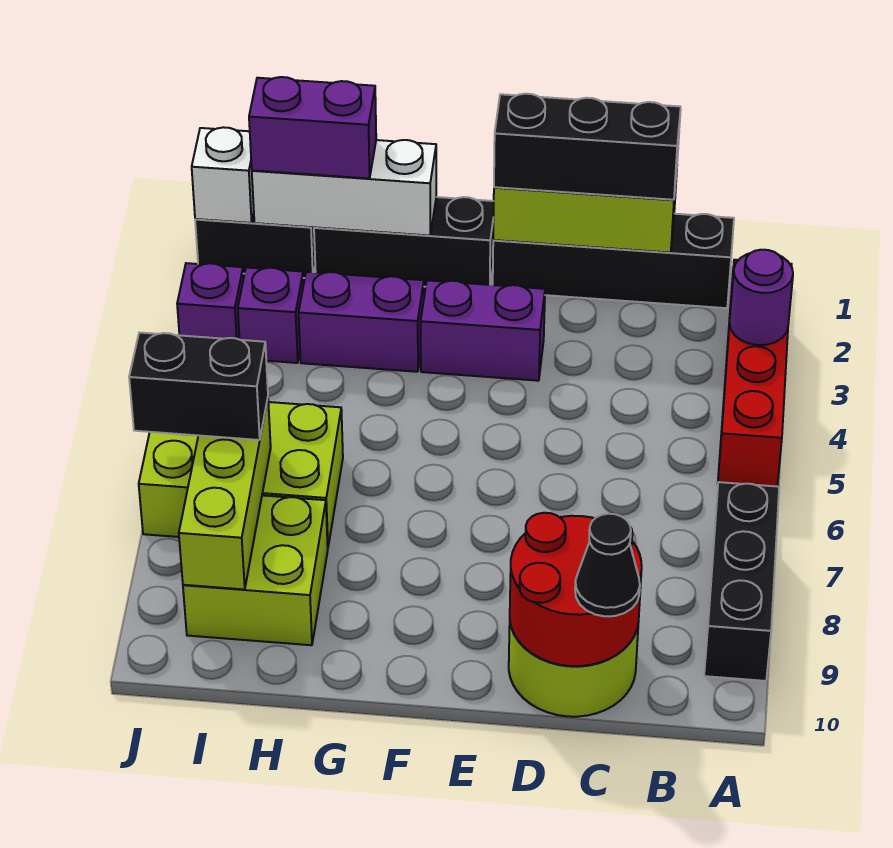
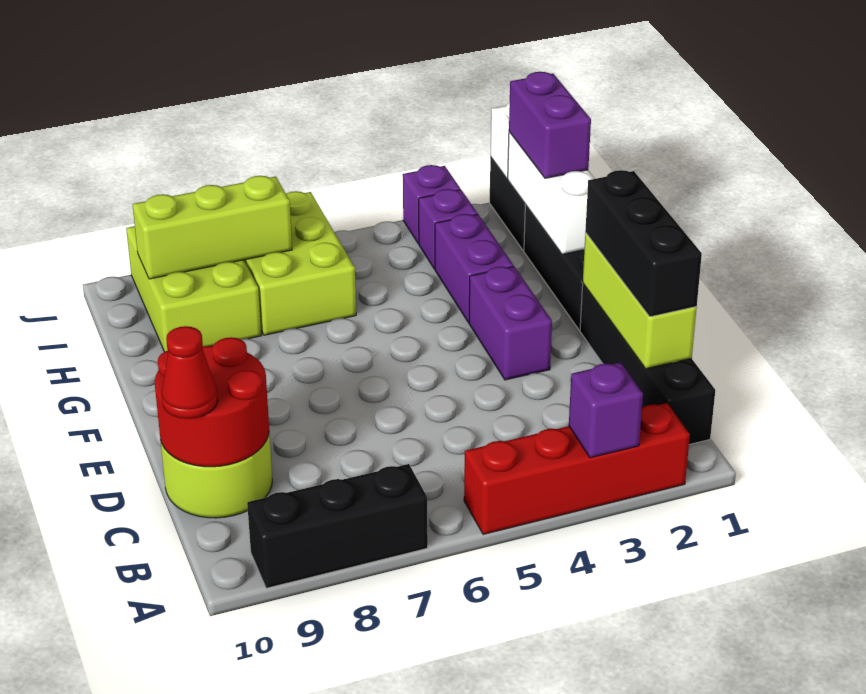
purple round brick A3 level 2 -> purple brick A3 level 2
black cone C10 level 3 -> red cone C10 level 3
lime brick H8:I9 level 1 -> lime brick H8:J9 level 1
black brick I7:J7 level 3 -> none

